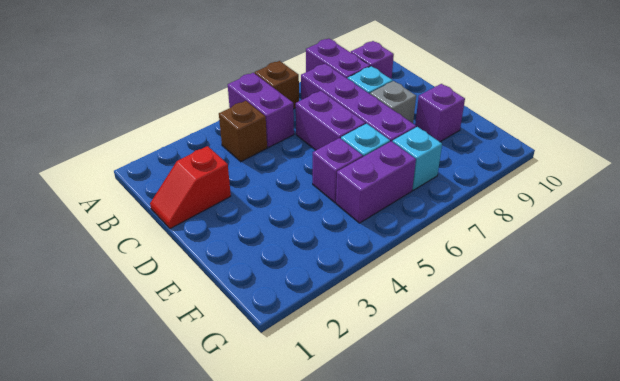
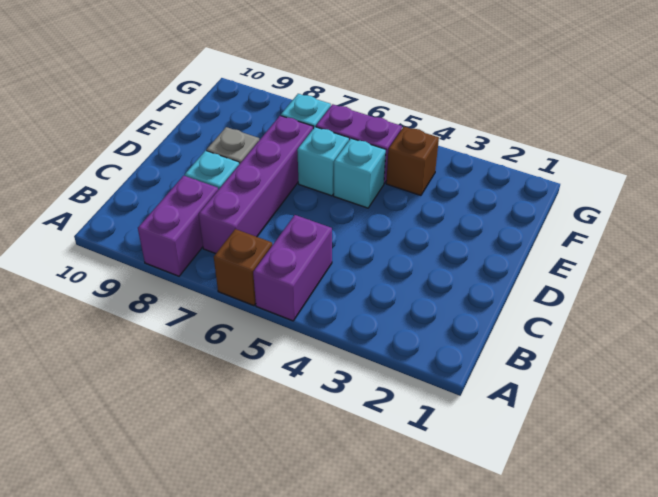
brown brick B4 level 1 -> brown brick F4 level 1
purple brick B9 level 1 -> none
red slope C1:C2 level 1 top 2 -> none
purple brick C6:D6 level 1 -> none
purple brick E5 level 1 -> cyan brick E5 level 1
purple brick E9 level 1 -> none

